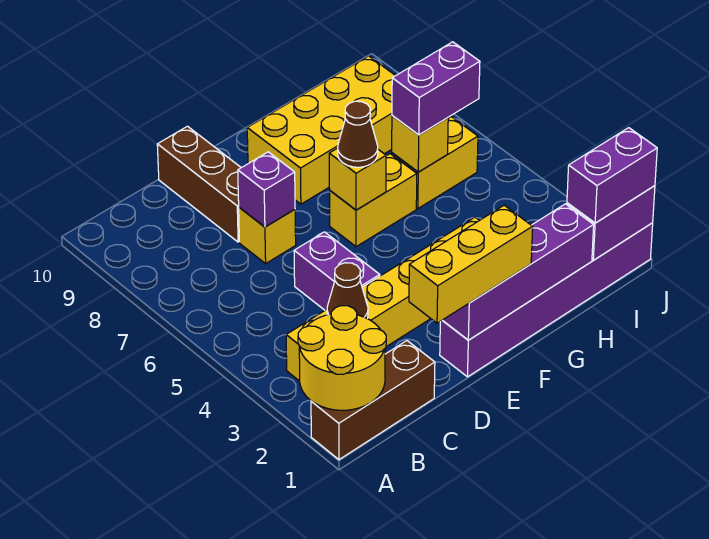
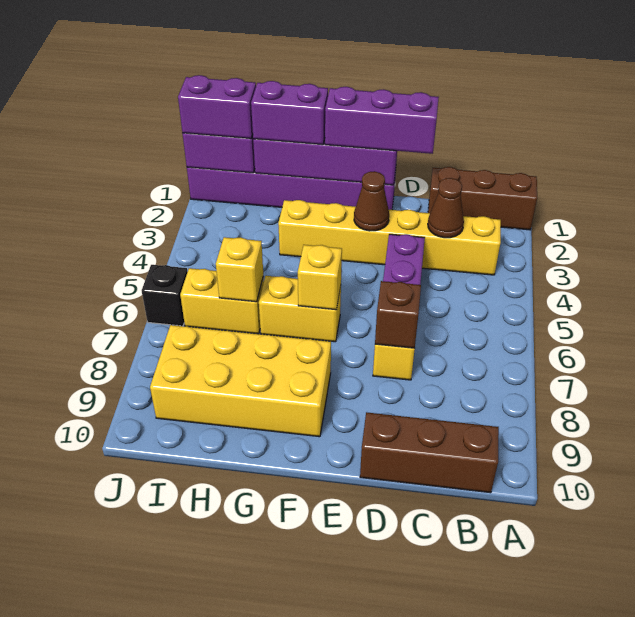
yellow round brick A1:B2 level 2 -> none
yellow brick D1:F1 level 3 -> purple brick D1:F1 level 3
purple brick D7 level 2 -> brown brick D7 level 2
brown brick D8:D10 level 1 -> brown brick B10:D10 level 1
brown cone F6 level 3 -> brown cone E3 level 2
purple brick H6:I6 level 3 -> purple brick G1:H1 level 3
none -> black brick J6 level 1

